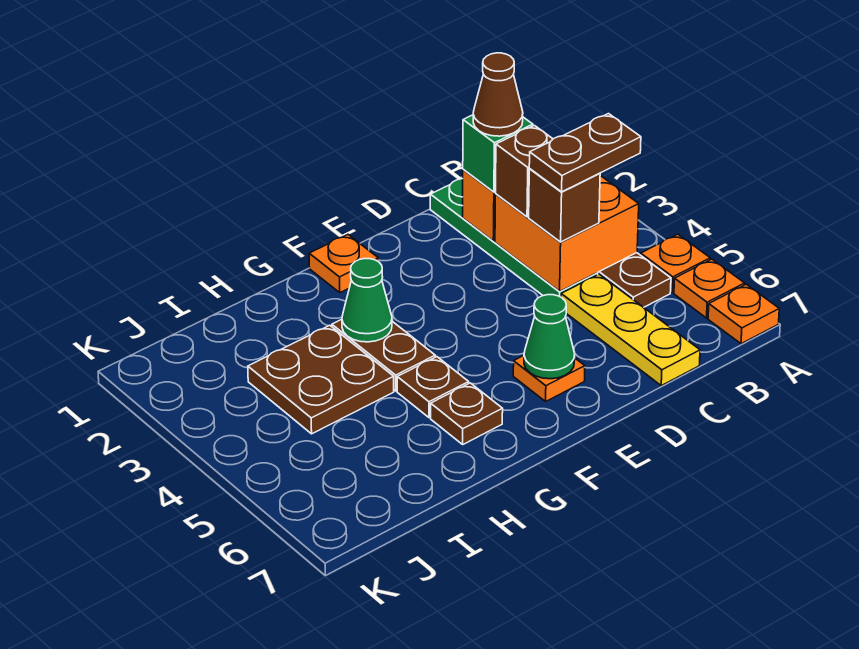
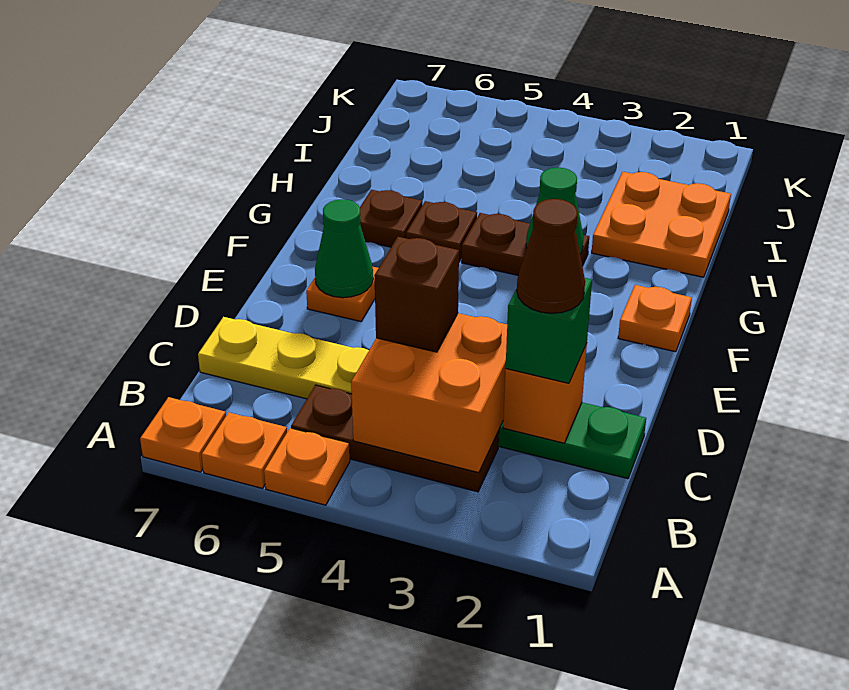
brown plate B4:C4 level 4 -> none
brown brick C3 level 3 -> none
none -> orange plate H1:I2 level 1
brown plate H3:I4 level 1 -> none

